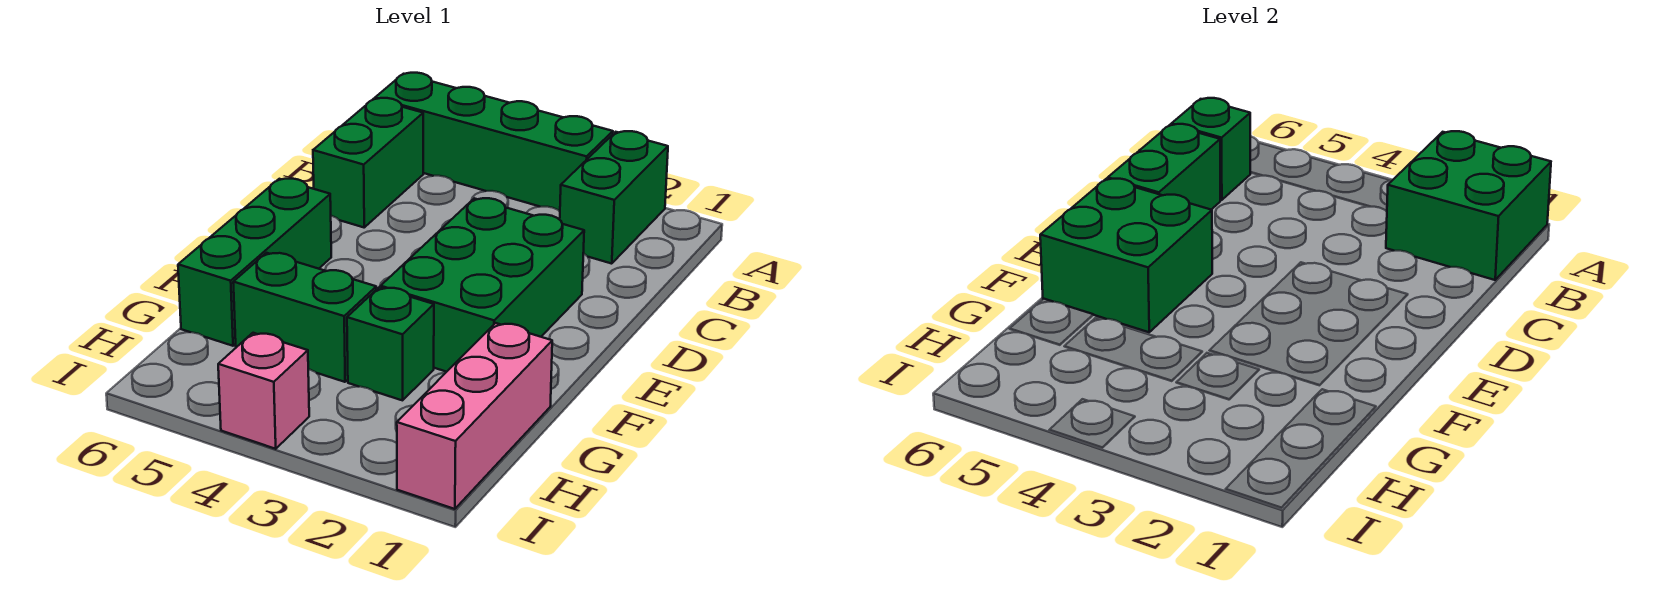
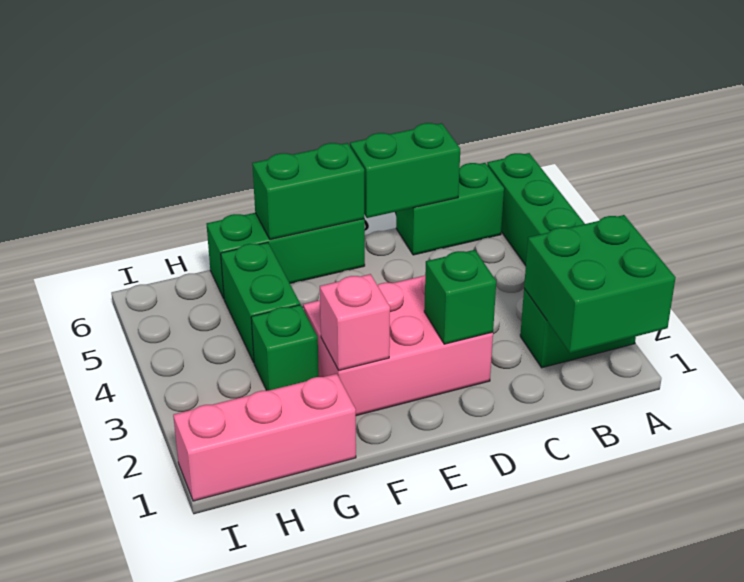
green brick B6 level 2 -> green brick D2 level 2
green brick D2:F3 level 1 -> pink brick D2:F3 level 1
green brick E5:F6 level 2 -> green brick E6:F6 level 2
pink brick I4 level 1 -> pink brick F2 level 2

